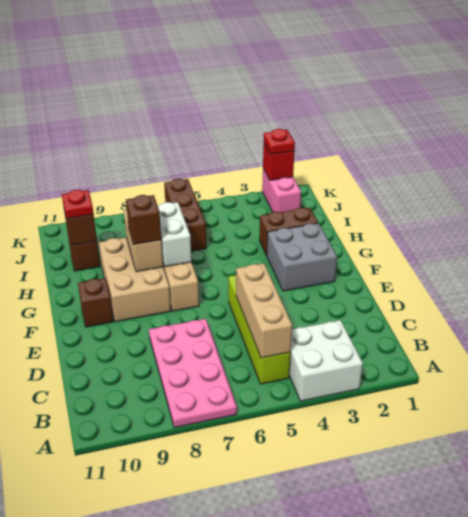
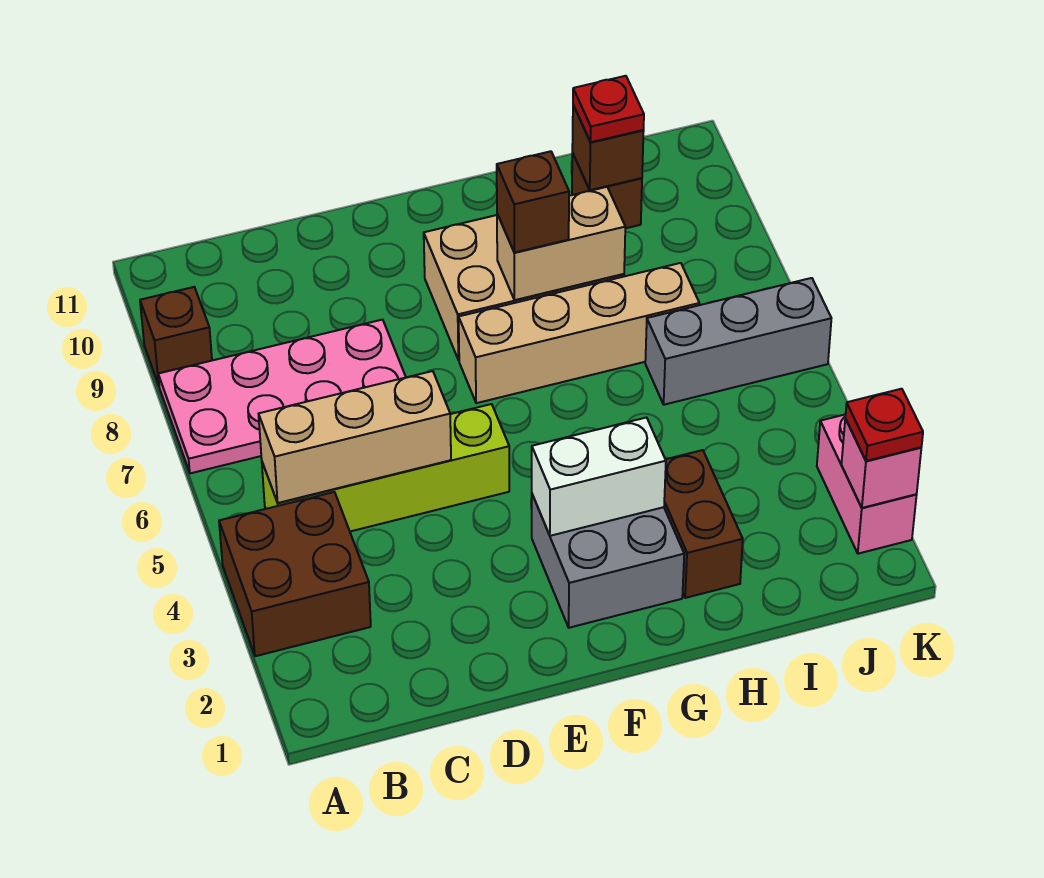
white brick A3:B4 level 1 -> brown brick A3:B4 level 1
brown brick F10 level 1 -> brown brick A9 level 1
white brick G7:H7 level 2 -> white brick F3:G3 level 2
brown brick I6:K6 level 1 -> grey brick I6:K6 level 1
pink brick J2:K2 level 1 -> pink brick K2:K3 level 1
red brick K2 level 2 -> pink brick K2 level 2

